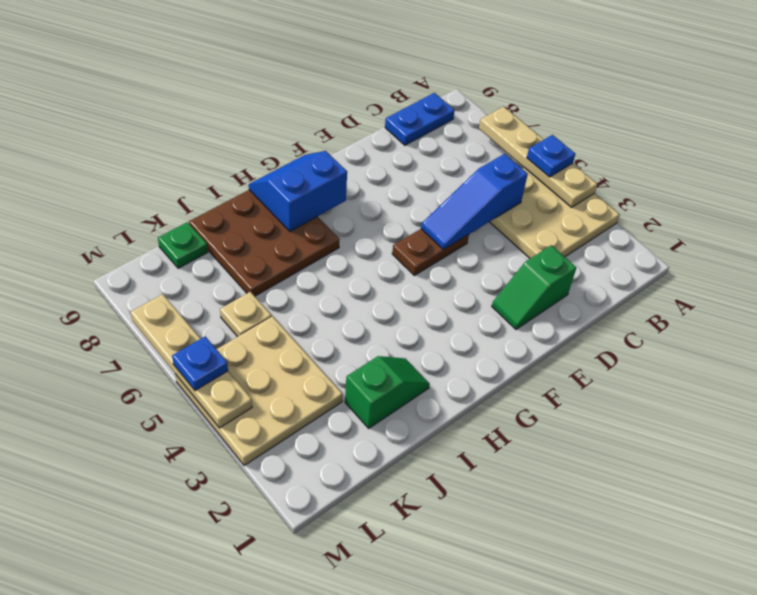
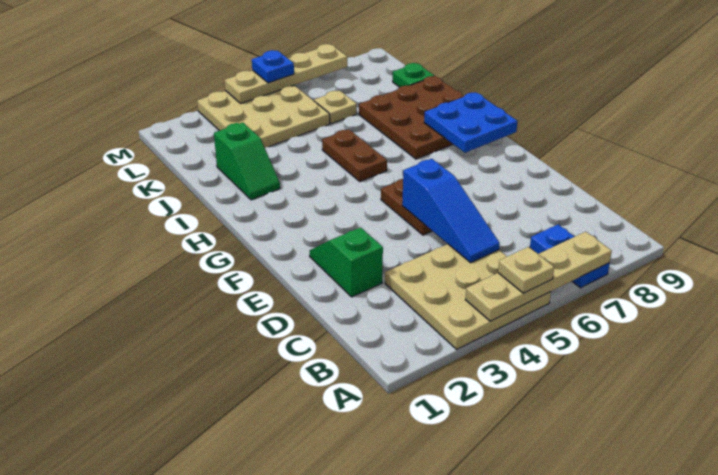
blue plate A5 level 3 -> tan plate A5 level 3
blue plate B9:C9 level 1 -> blue plate A7:B7 level 1
blue slope C5:E5 level 2 top C -> blue slope C5:E5 level 2 top E
blue slope G8:H9 level 2 top 8 -> blue plate G8:H9 level 2
none -> brown plate H5:I5 level 1

